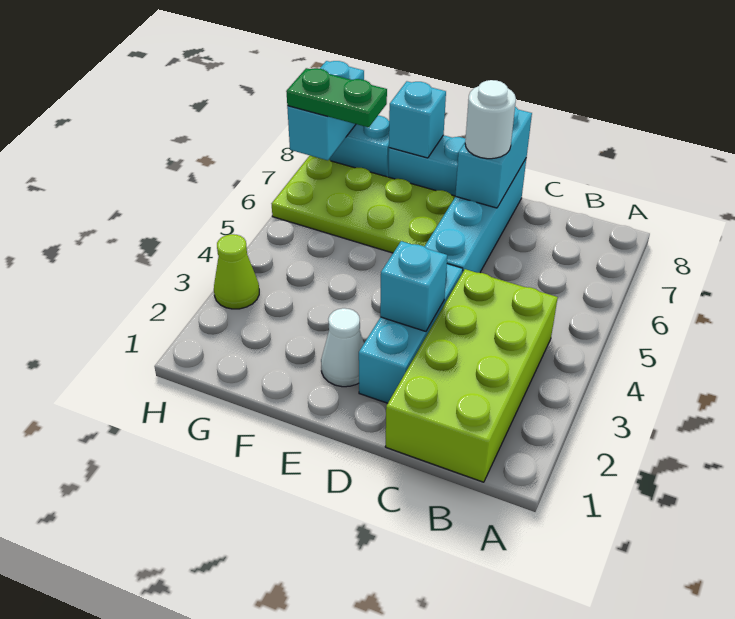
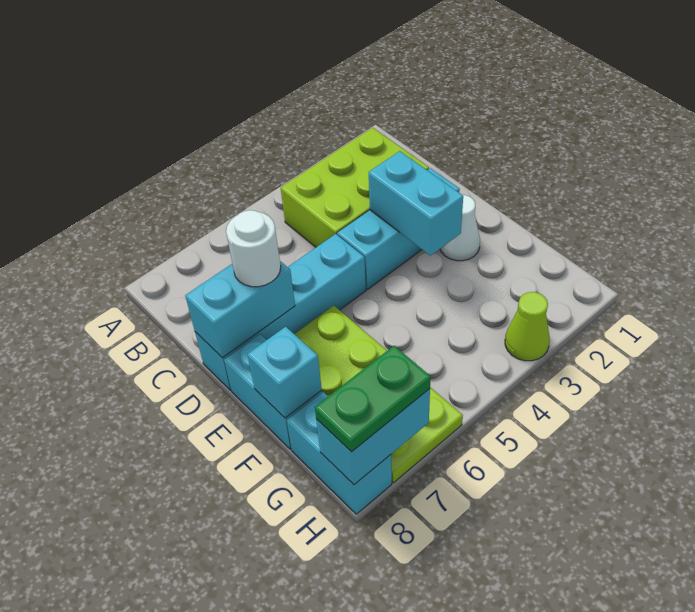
lime brick B1:C4 level 1 -> lime brick B2:C4 level 1
cyan brick D3 level 2 -> cyan brick D3:E3 level 2
green plate G7:H7 level 3 -> green plate H7:H8 level 3

